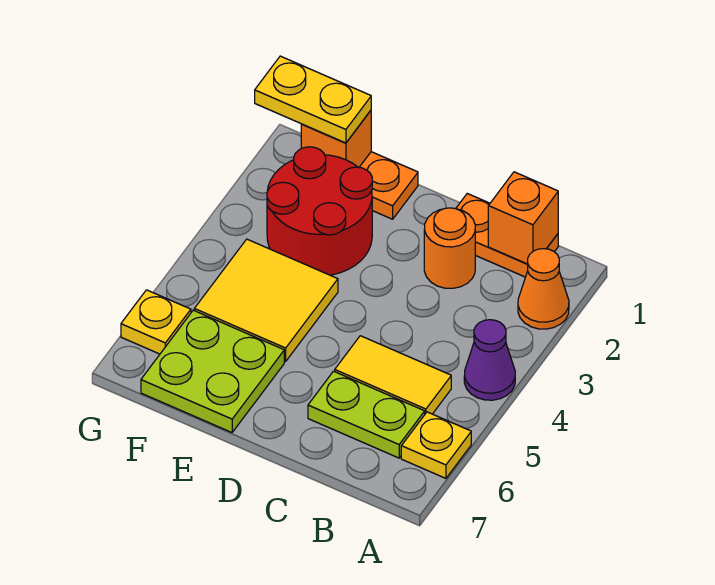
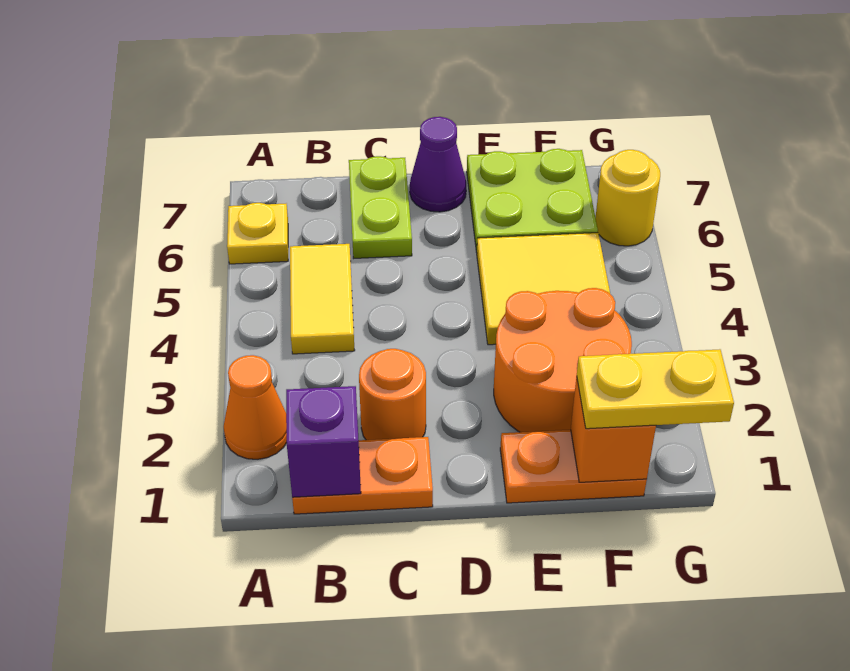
purple cone A4 level 1 -> purple cone D7 level 1
orange brick B1 level 2 -> purple brick B1 level 2
yellow tile B5:C5 level 1 -> yellow tile B4:B5 level 1
lime plate B6:C6 level 1 -> lime plate C6:C7 level 1
red round brick E2:F3 level 1 -> orange round brick E2:F3 level 1
yellow plate G6 level 1 -> yellow round brick G6 level 1

